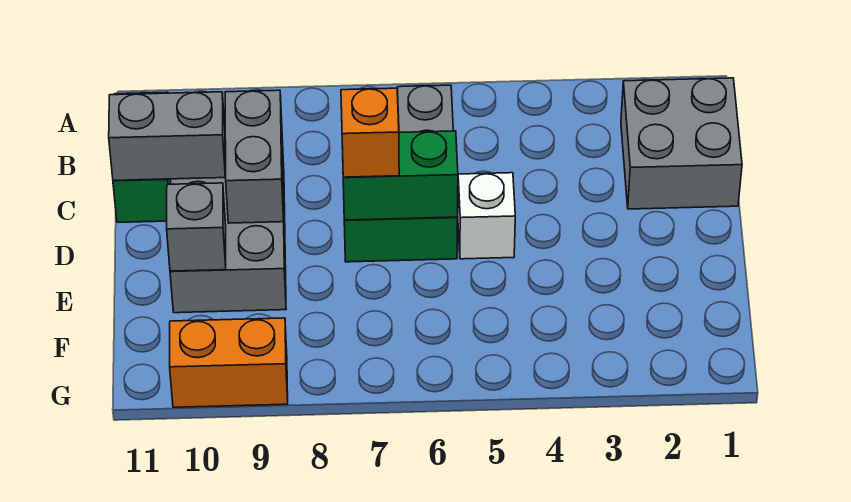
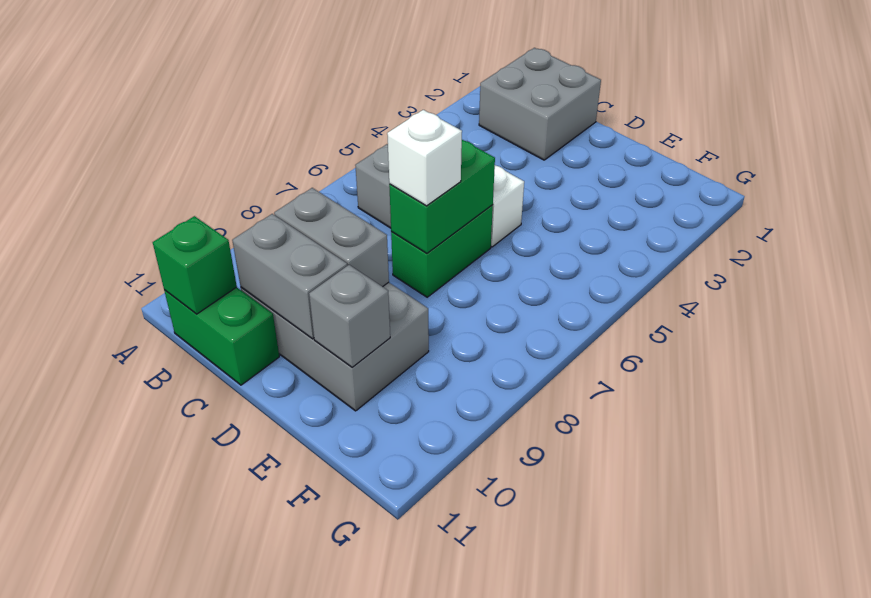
none -> green brick B11 level 2
grey brick C10:C11 level 2 -> grey brick C10:D10 level 2
orange brick D7 level 3 -> white brick D7 level 3
orange brick G9:G10 level 1 -> none

